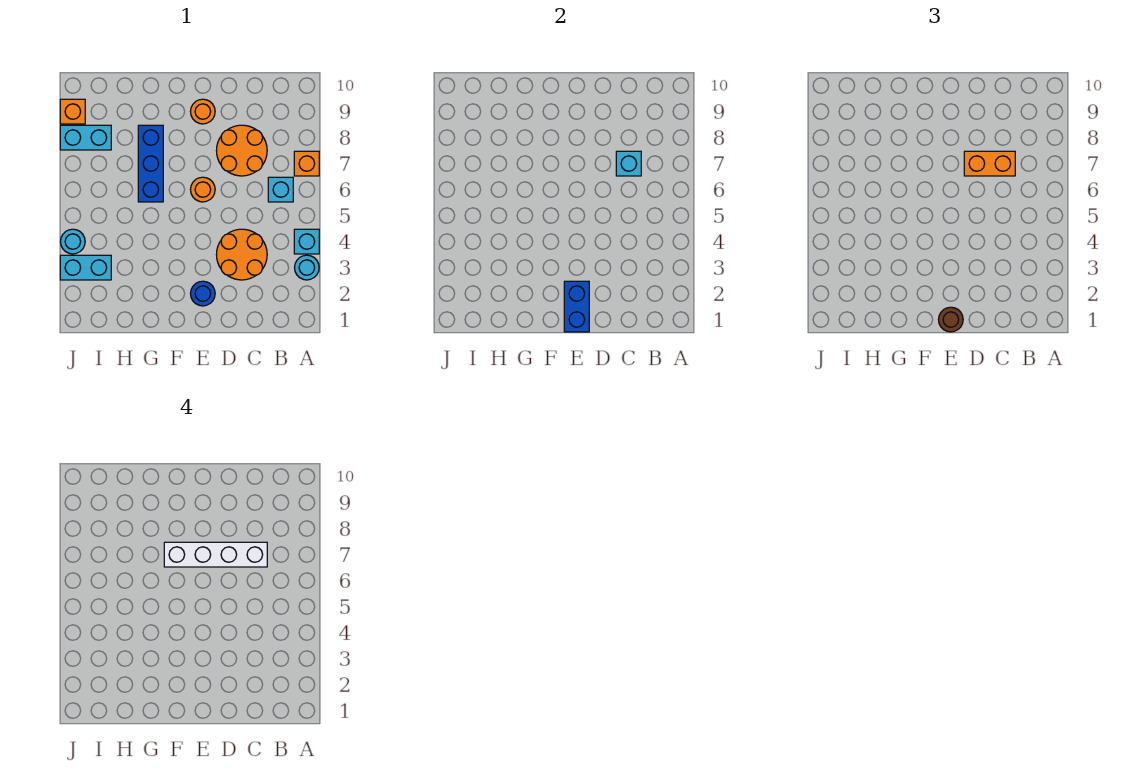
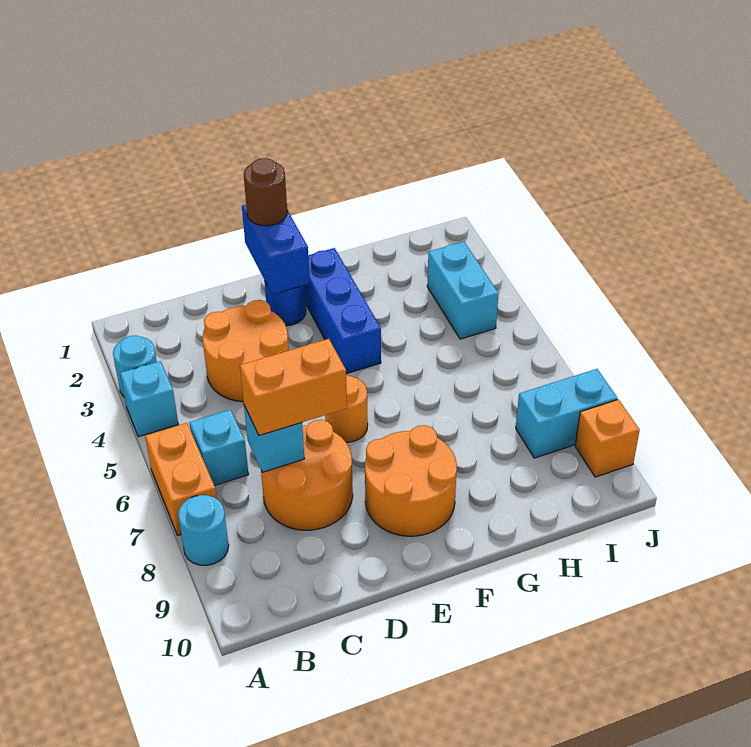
orange brick A7 level 1 -> orange brick A6:A7 level 1
white brick C7:F7 level 4 -> none
orange round brick E9 level 1 -> orange round brick E8:F9 level 1
blue brick G6:G8 level 1 -> blue brick F2:F4 level 1
cyan brick I3:J3 level 1 -> cyan brick I3:I4 level 1
cyan round brick J4 level 1 -> cyan round brick A8 level 1

